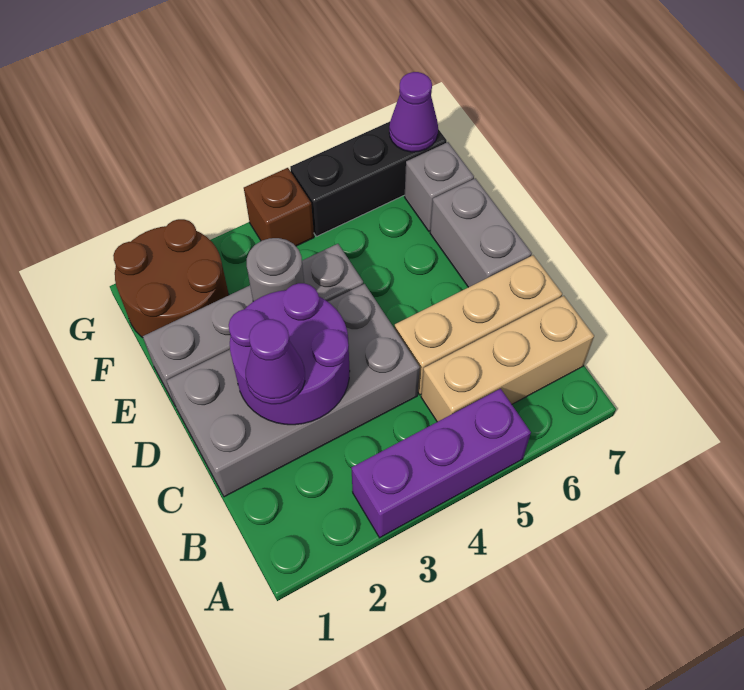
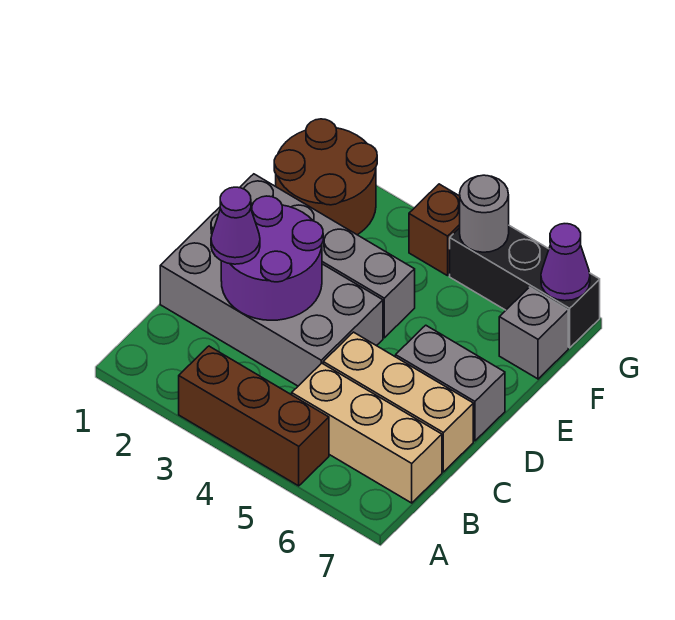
purple brick A3:A5 level 1 -> brown brick A3:A5 level 1
grey brick D7:E7 level 1 -> grey brick D6:D7 level 1
grey round brick E3 level 2 -> grey round brick G5 level 2

